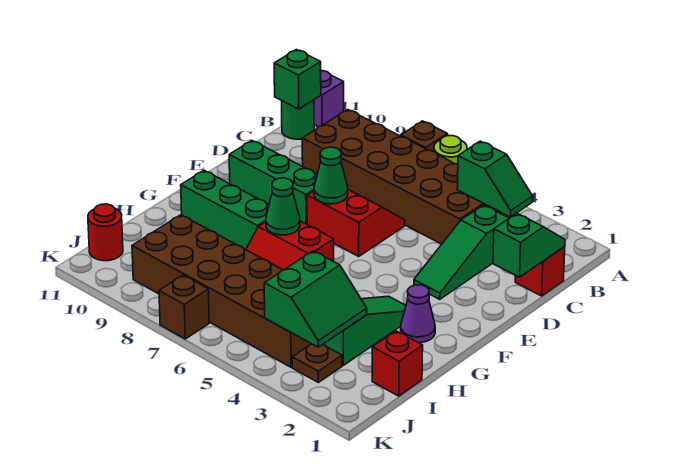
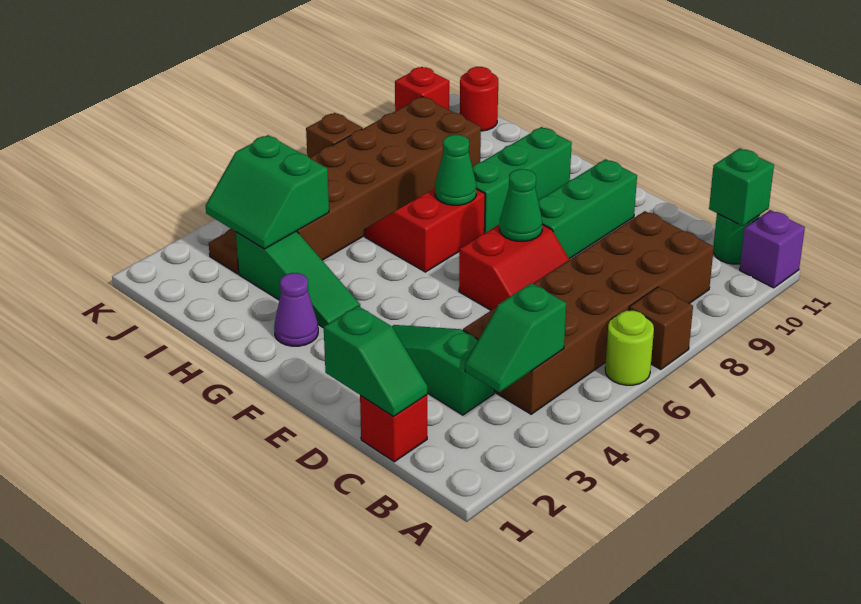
red brick I1 level 1 -> red brick K10 level 1

